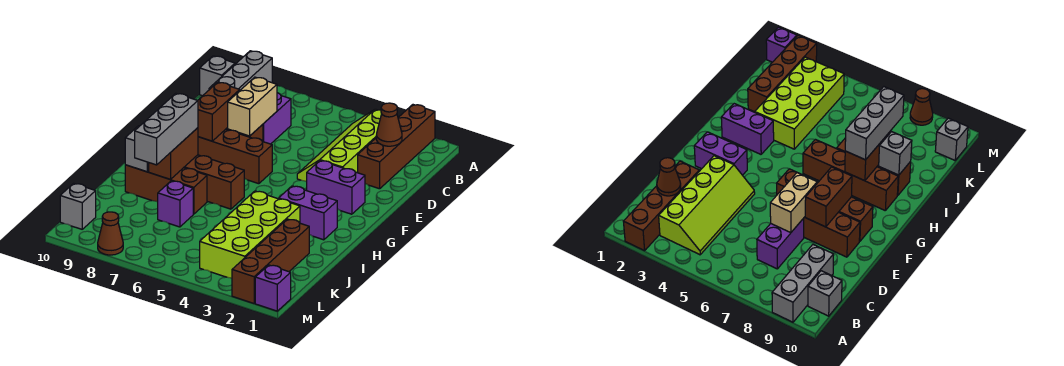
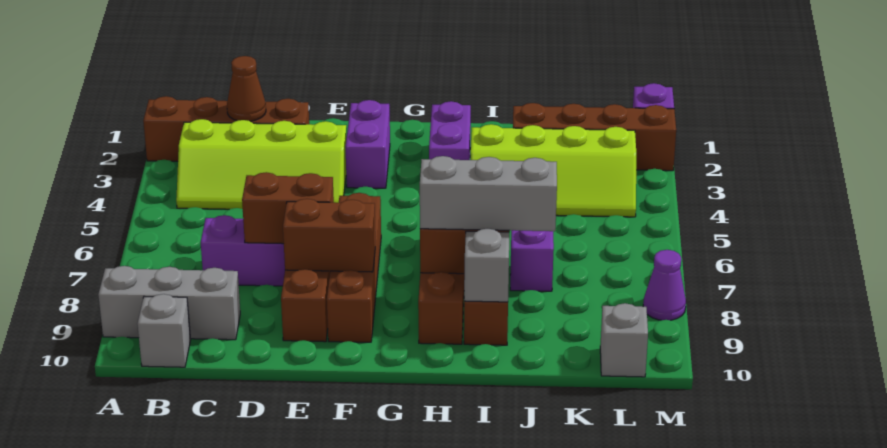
tan brick D7:E7 level 2 -> brown brick D7:E7 level 2
lime brick I3:L4 level 1 -> lime slope I3:L4 level 1 top 3
brown cone M8 level 1 -> purple cone M8 level 1

